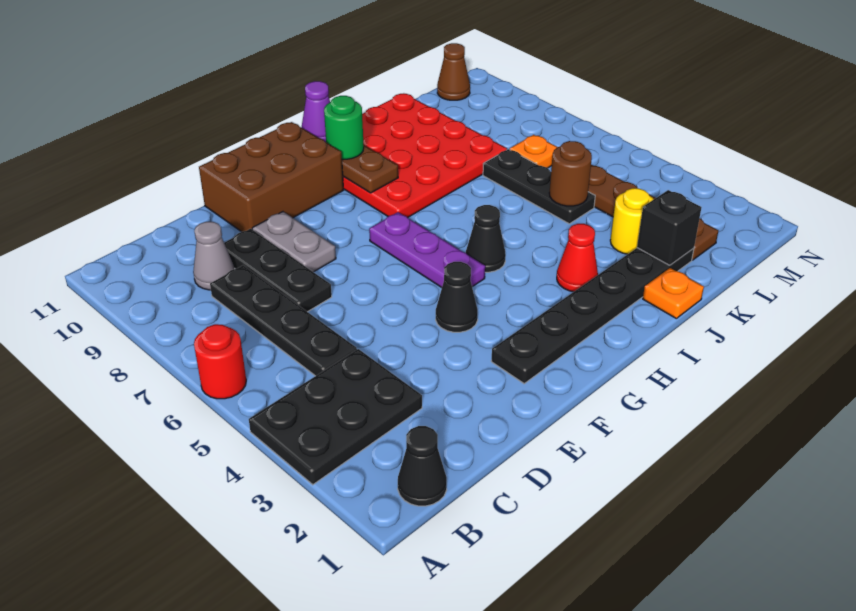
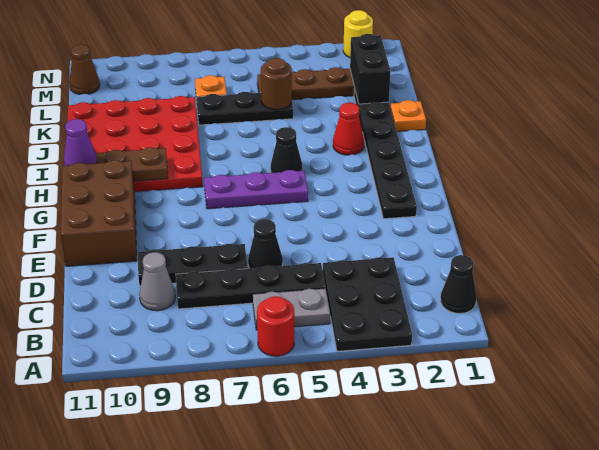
grey plate E8:E9 level 1 -> grey plate B5:B6 level 1
black cone F4 level 1 -> black cone D6 level 1
green round brick H10 level 3 -> none
black brick K2 level 2 -> black brick K2:L2 level 2
yellow round brick K3 level 1 -> yellow round brick N2 level 1

